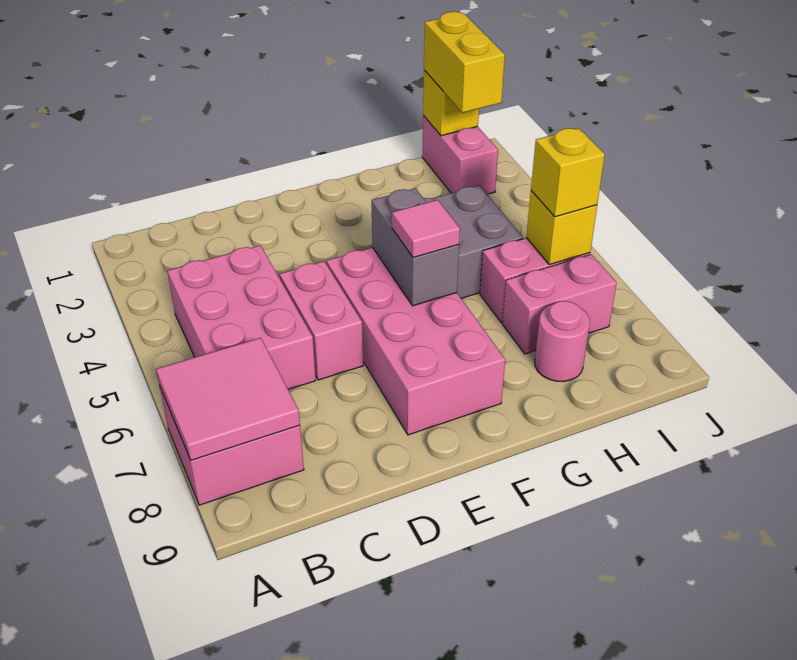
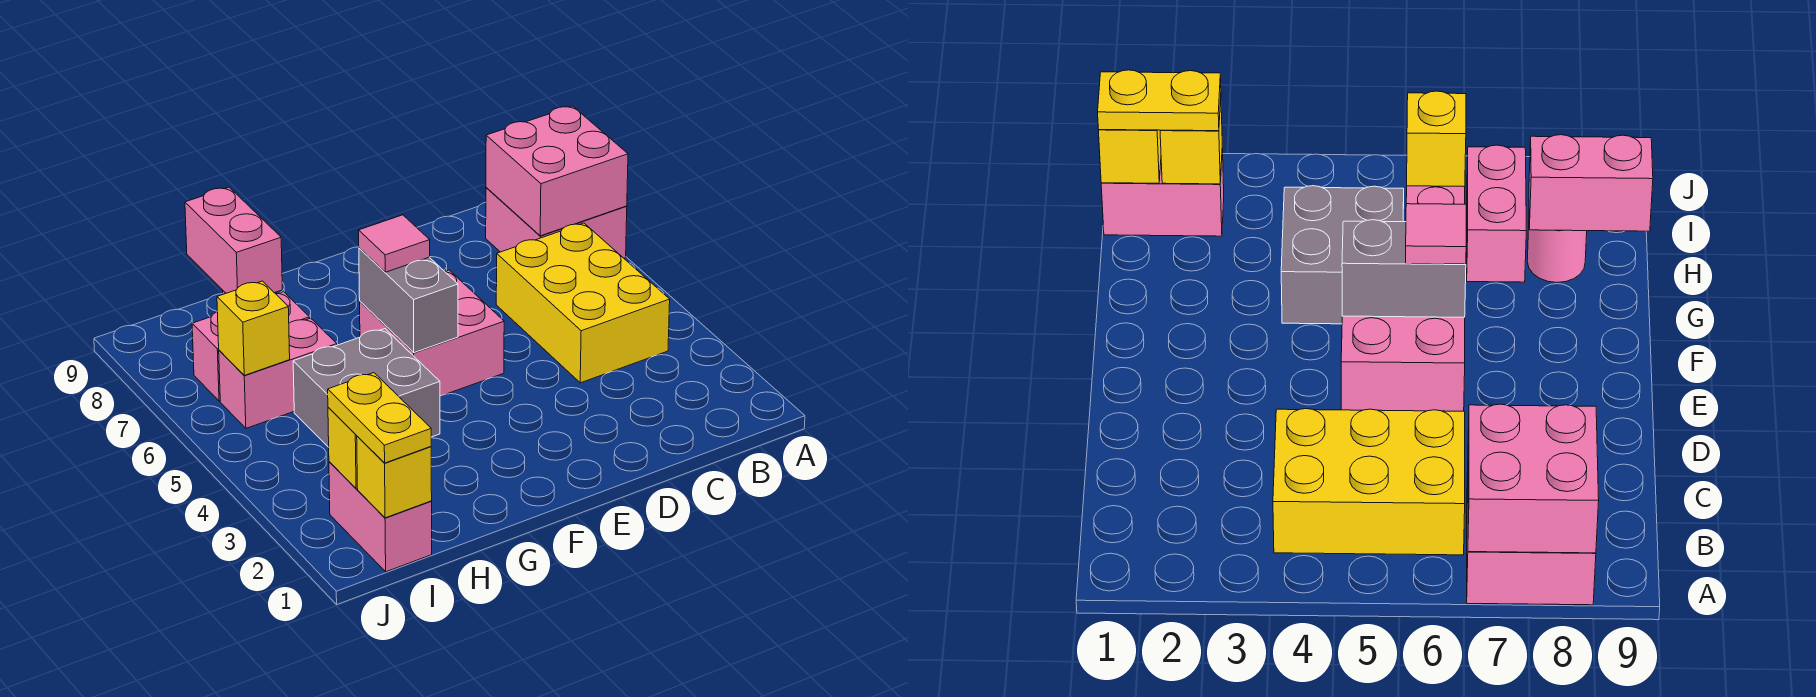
pink tile A7:B8 level 2 -> pink brick A7:B8 level 2
pink brick B4:C6 level 1 -> yellow brick B4:C6 level 1
pink brick D5:D6 level 1 -> pink brick H8:H9 level 2
pink brick E5:F8 level 1 -> pink brick E5:F6 level 1
yellow brick I1:I2 level 3 -> yellow plate I1:I2 level 3
yellow brick I6 level 3 -> yellow brick I2 level 2

